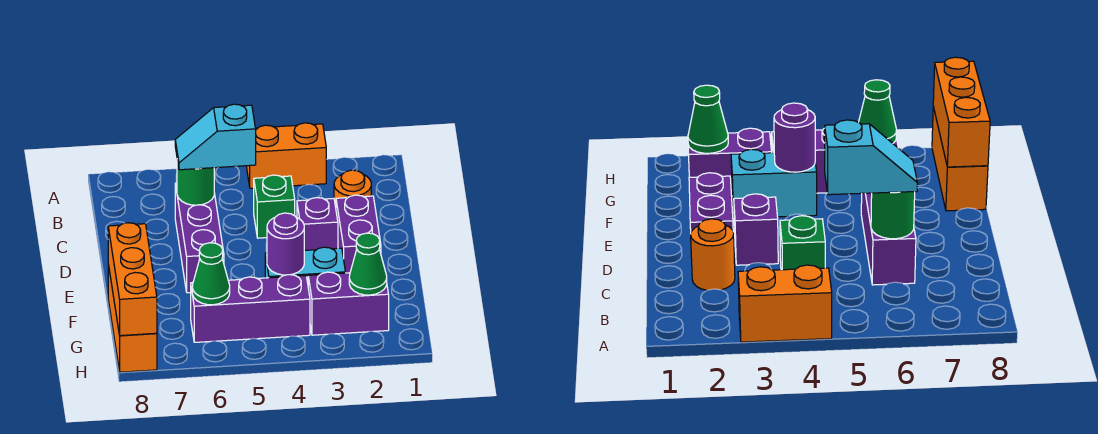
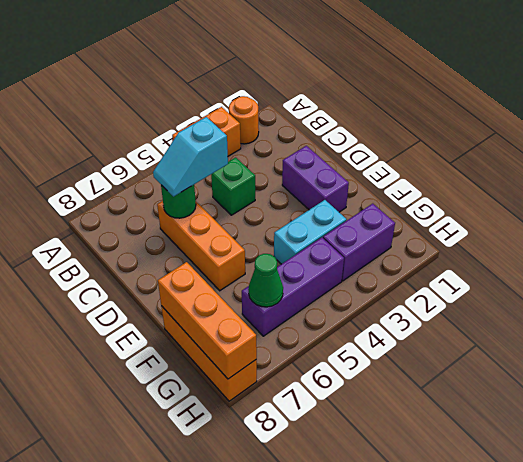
orange round brick C2 level 1 -> orange round brick A2 level 1
purple brick C6:E6 level 1 -> orange brick C6:E6 level 1
purple brick D3 level 1 -> none
purple round brick F4 level 2 -> none
green cone G2 level 2 -> none

